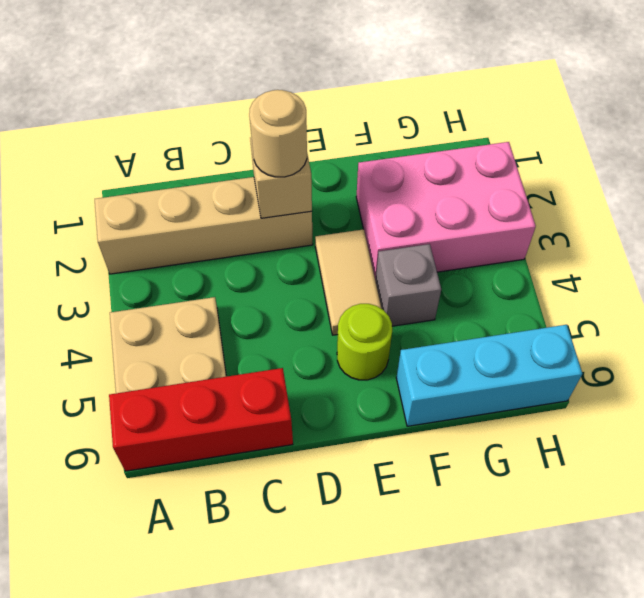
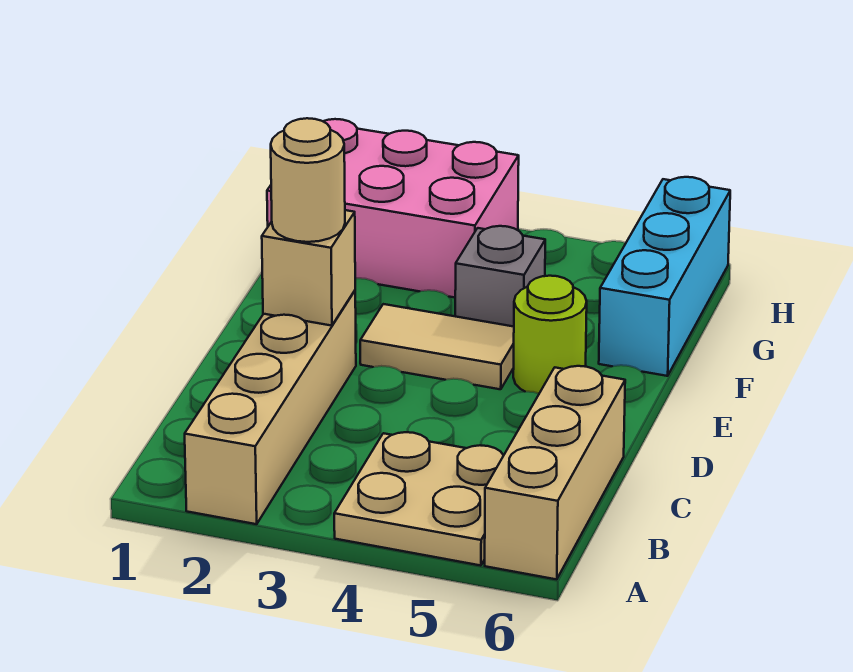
red brick A6:C6 level 1 -> tan brick A6:C6 level 1
pink brick F2:H3 level 1 -> pink brick G1:H3 level 1

